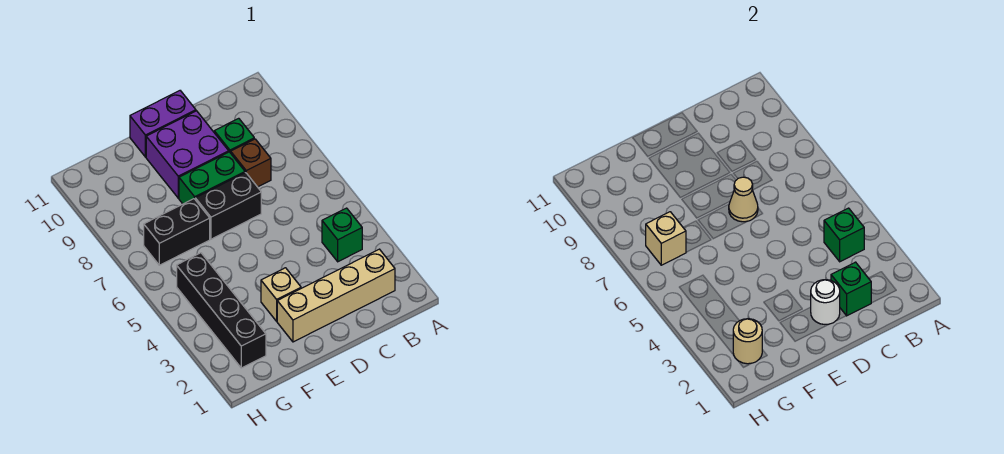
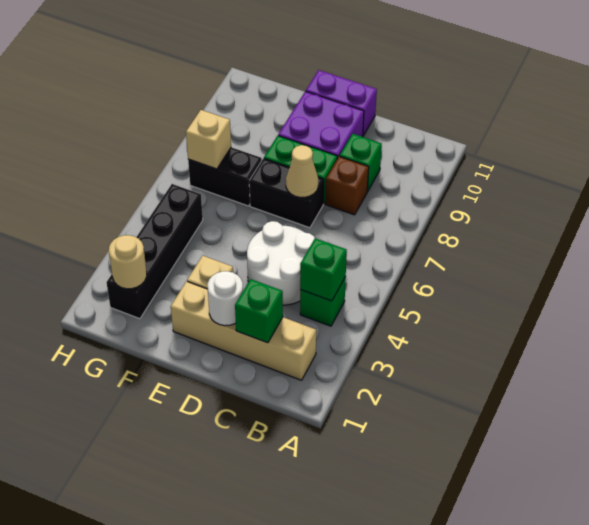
none -> white round brick C4:D5 level 1

